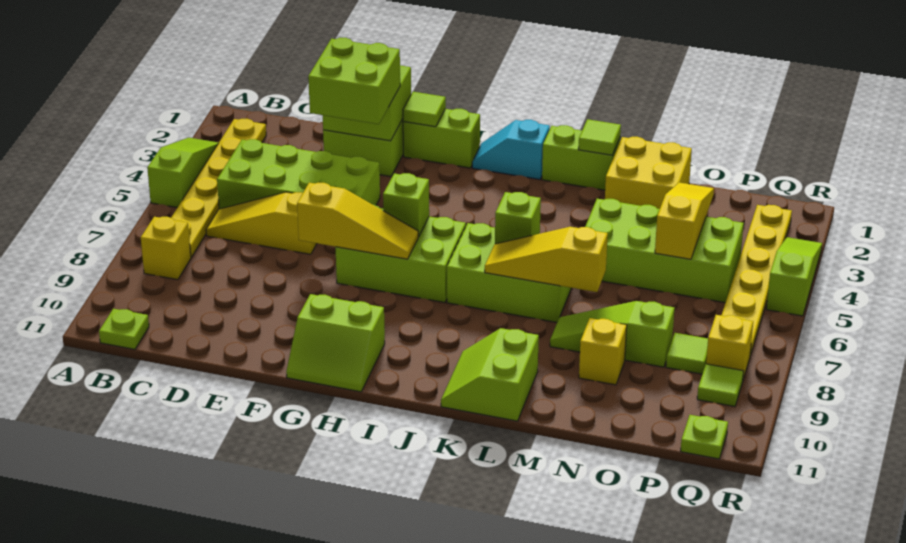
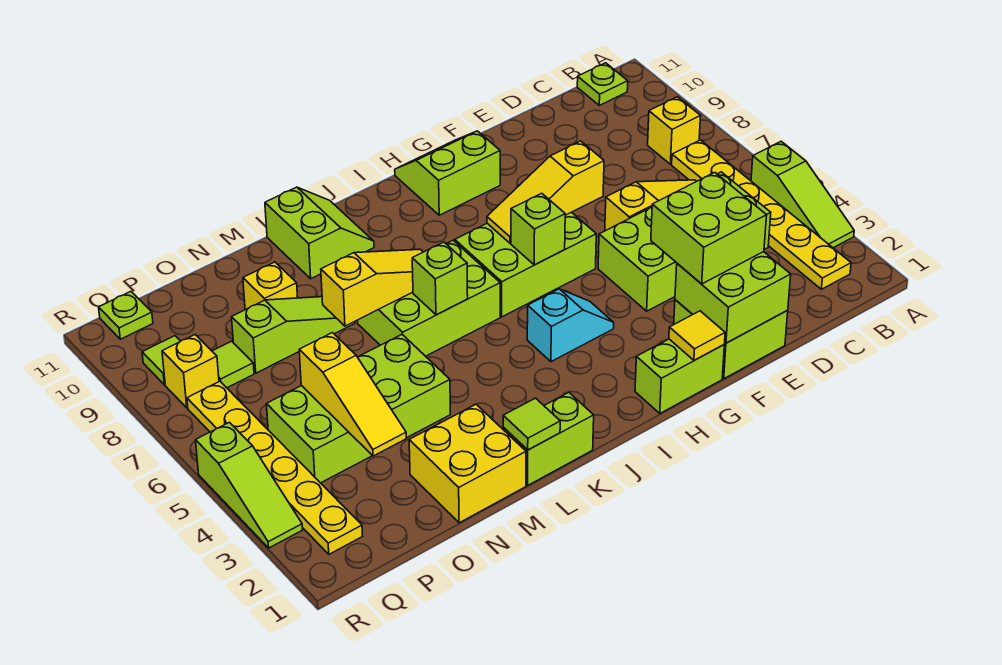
lime tile G1 level 2 -> yellow tile G1 level 2
cyan slope I1:J1 level 1 top J -> cyan slope H4:I4 level 1 top I

